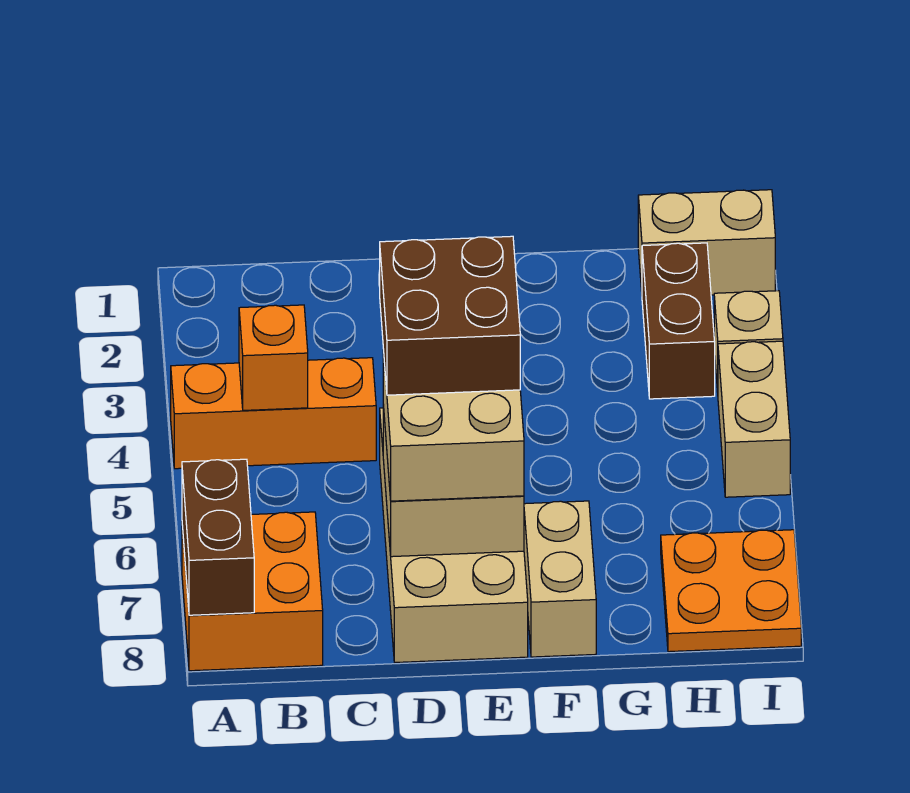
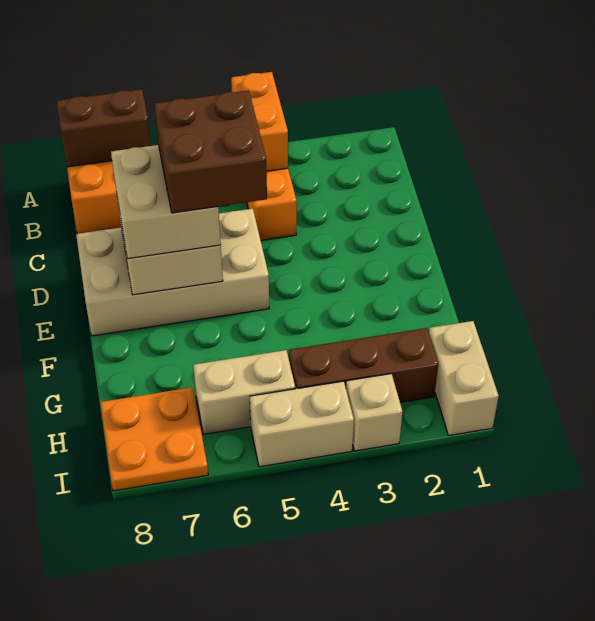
orange brick B4 level 2 -> orange brick A4:B4 level 2
tan brick F7:F8 level 1 -> tan brick H5:H6 level 1
brown brick H2:H3 level 1 -> brown brick H2:H4 level 1

